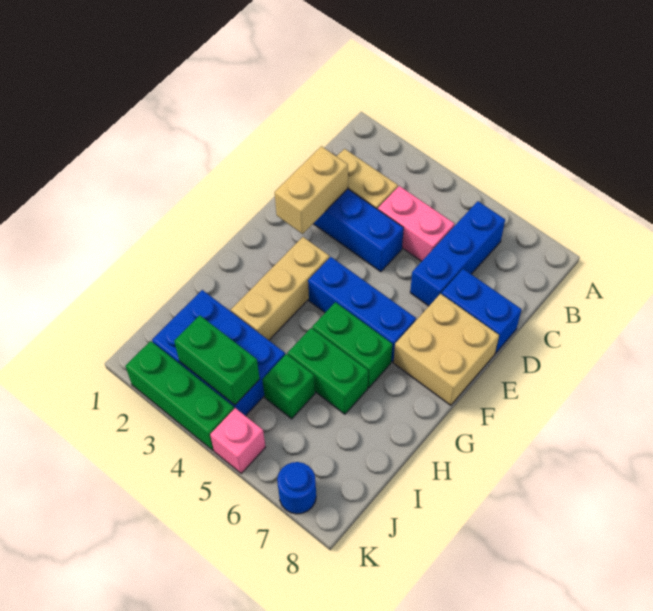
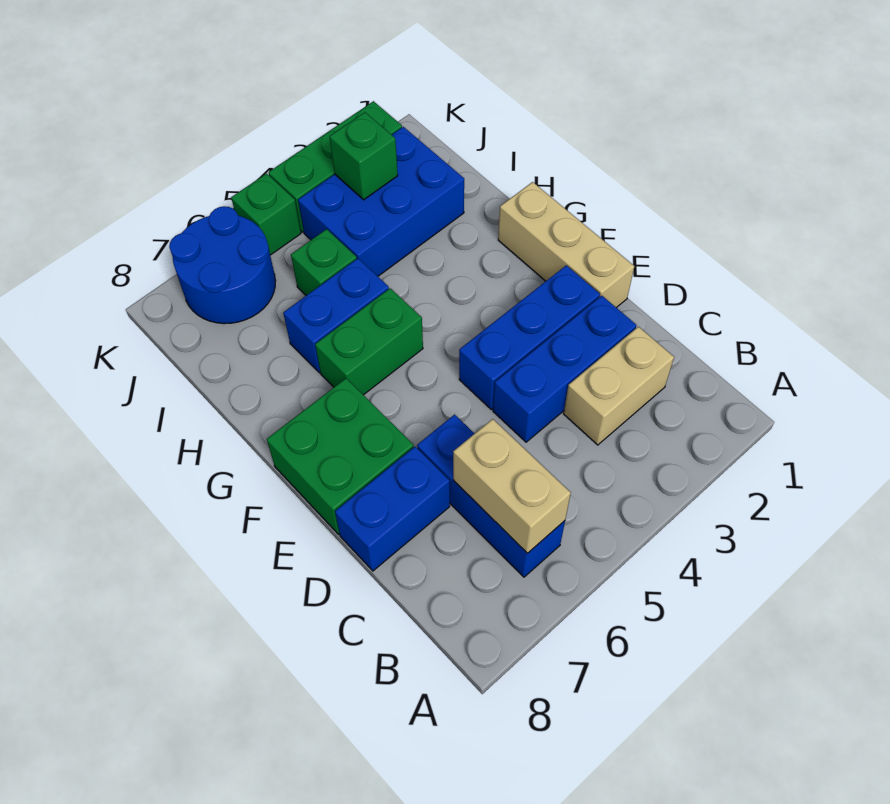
pink brick C4:C5 level 1 -> none
tan brick D2:E2 level 2 -> tan brick B6:C6 level 2
tan brick E7:F8 level 1 -> green brick E7:F8 level 1
tan brick F3:H3 level 1 -> tan brick E1:G1 level 1
blue brick F4:F6 level 1 -> blue brick E2:E4 level 1
green brick H5:H6 level 1 -> blue brick H5:H6 level 1
green brick J3:J4 level 2 -> green brick J3 level 2
pink brick K5 level 1 -> green brick K5 level 1
blue round brick K7 level 1 -> blue round brick J6:K7 level 1

